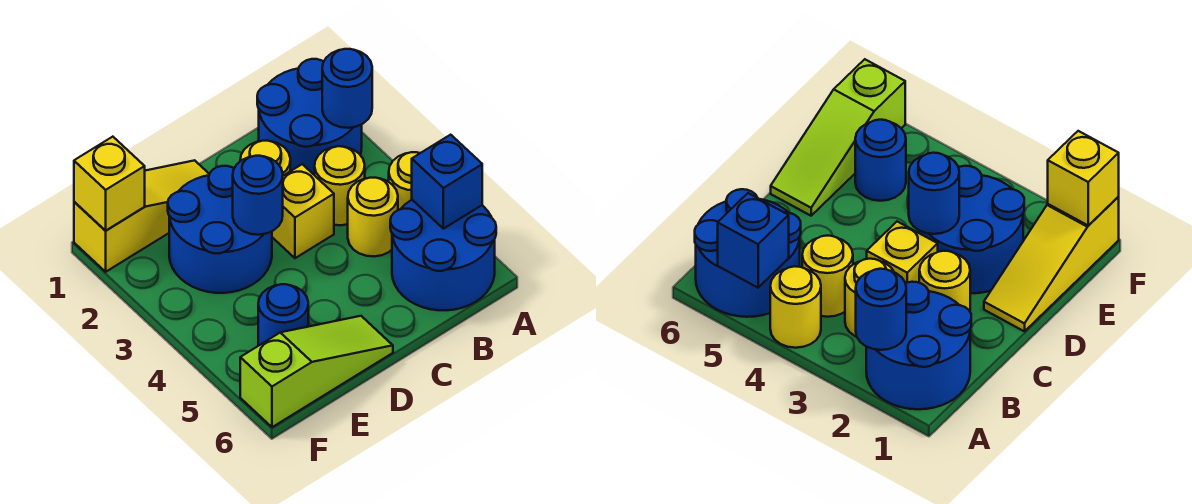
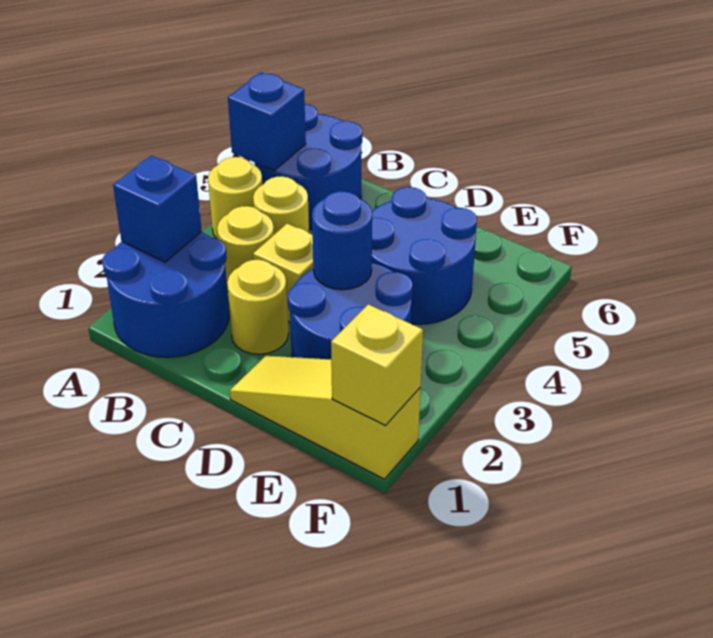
blue round brick A2 level 2 -> blue brick A2 level 2
lime slope D6:F6 level 1 top F -> none
blue round brick E5 level 1 -> blue round brick D4:E5 level 1

